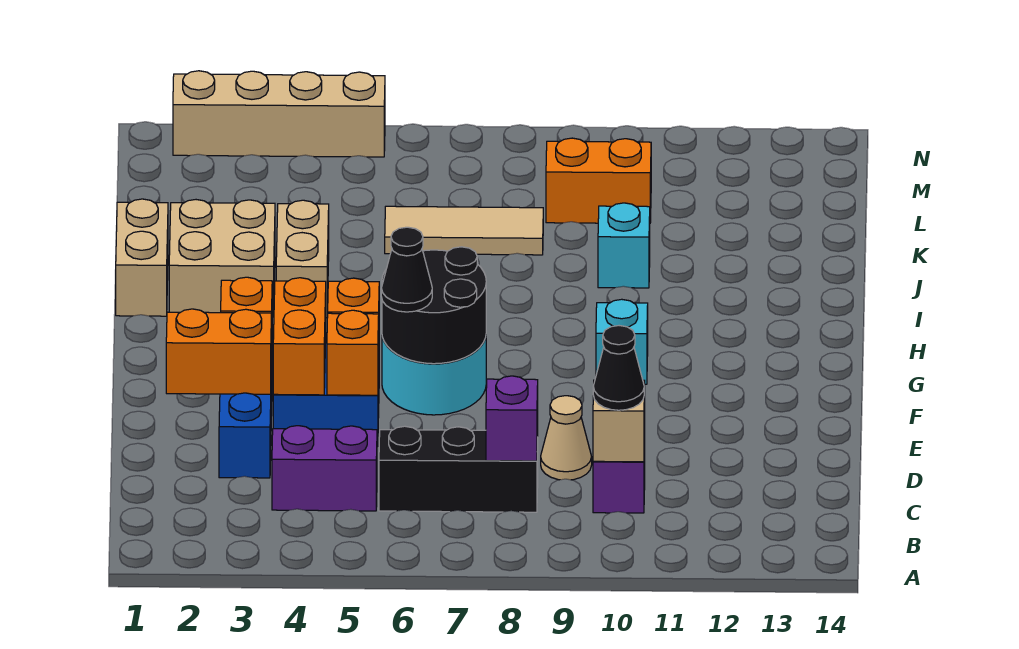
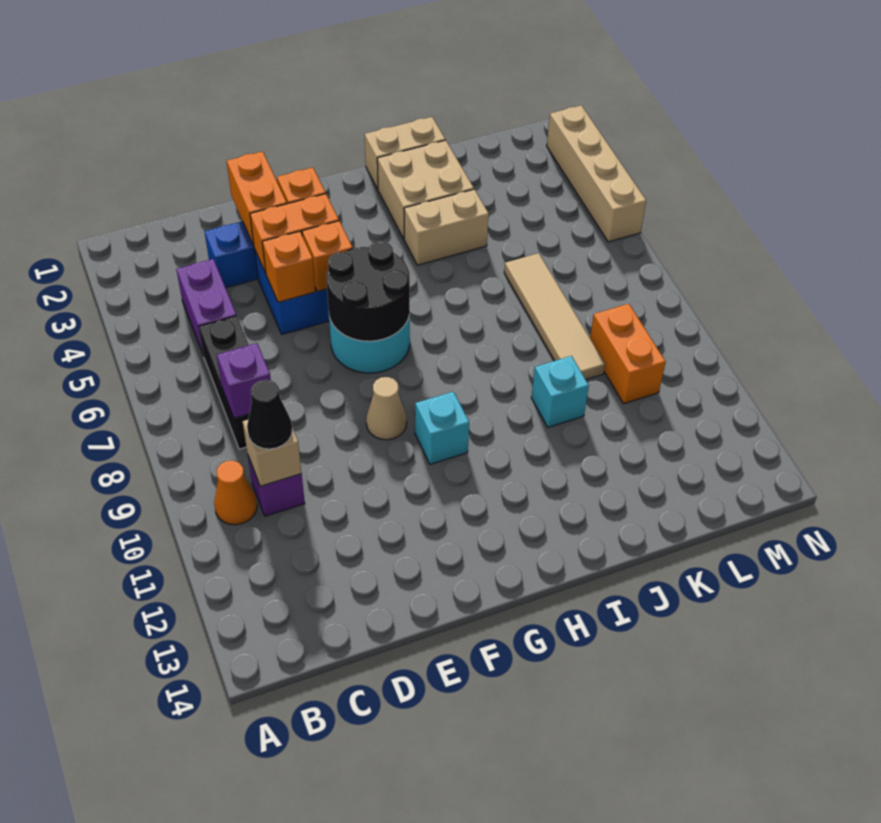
none -> orange cone B10 level 1
tan cone D9 level 1 -> tan cone F9 level 1
black cone F6 level 3 -> none
tan tile K6:K8 level 1 -> tan tile K6:K9 level 1

